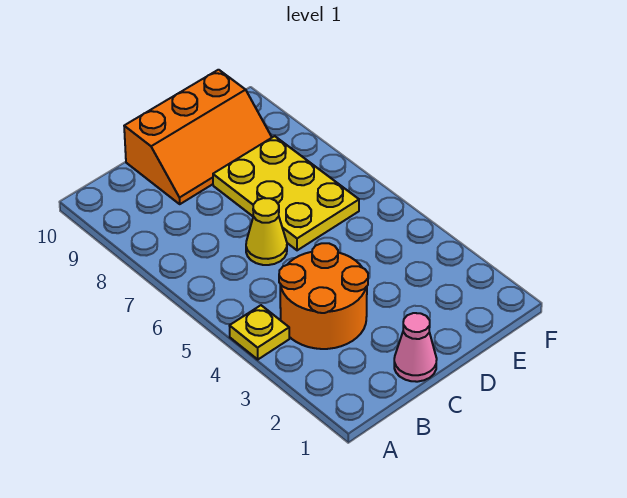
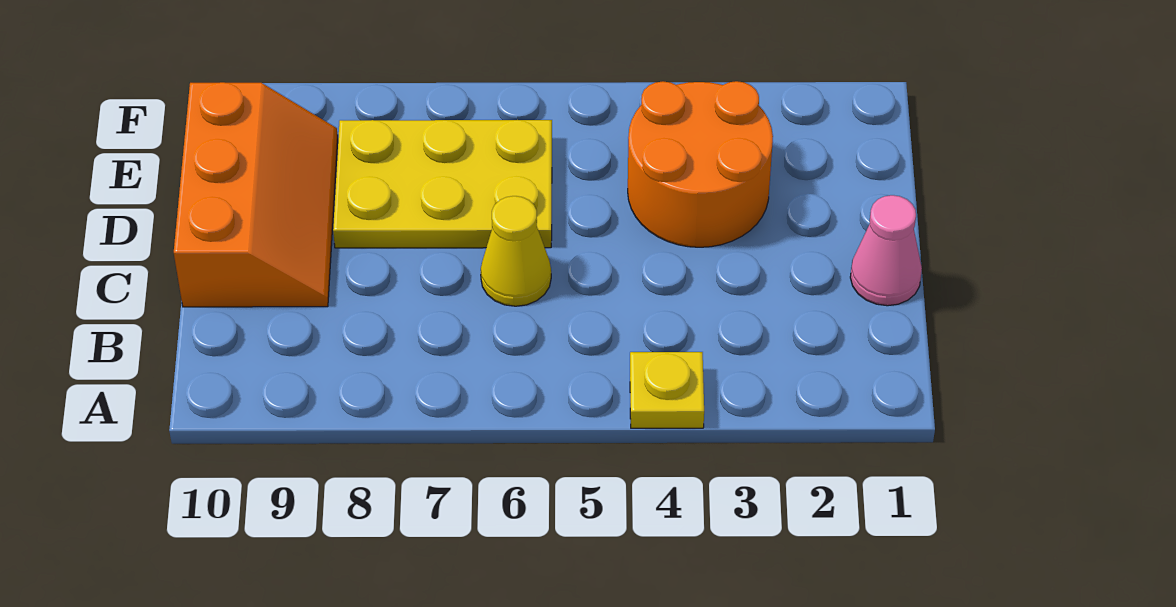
orange round brick B3:C4 level 1 -> orange round brick D3:E4 level 1

